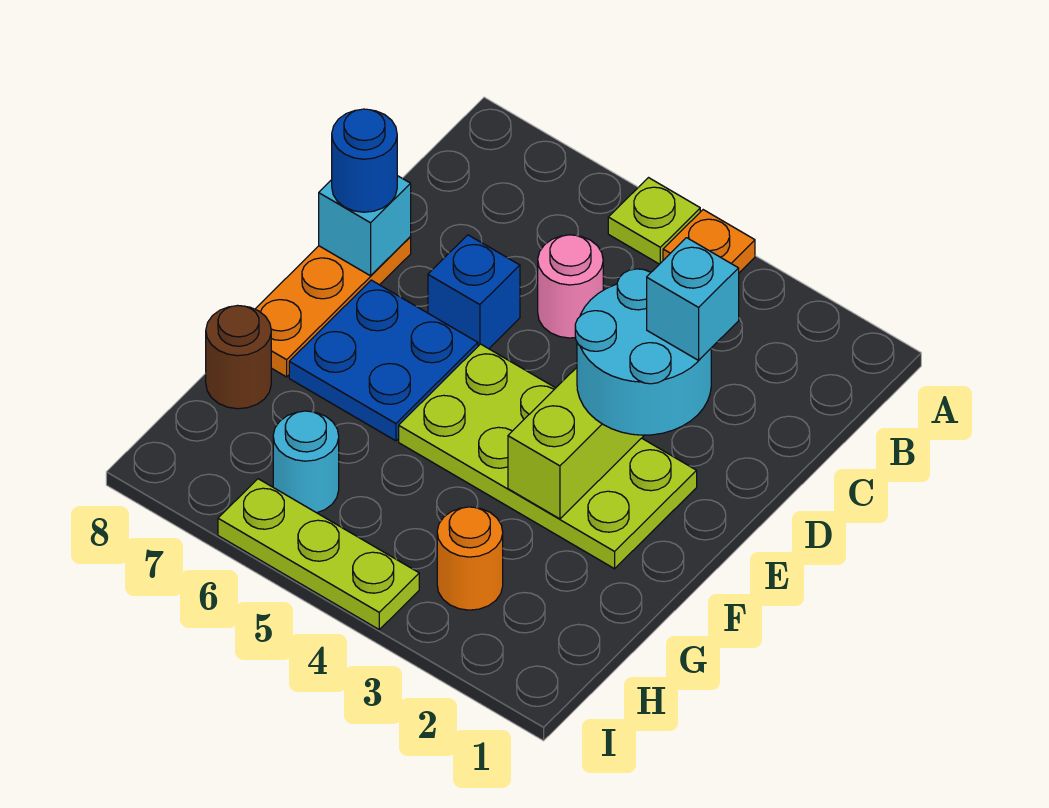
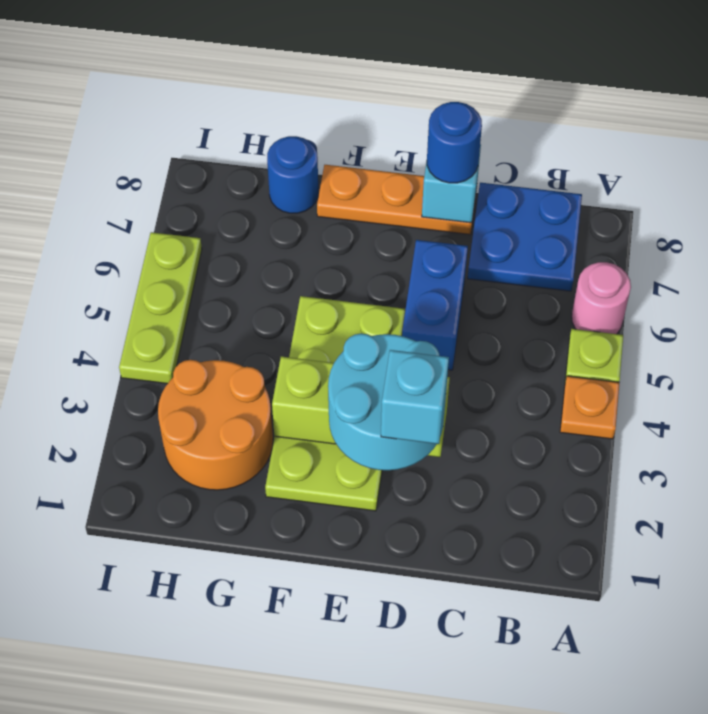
pink round brick C5 level 1 -> pink round brick A6 level 1
blue brick D6 level 1 -> blue brick D5:D6 level 1
blue plate E6:F7 level 1 -> blue plate B7:C8 level 1
brown round brick G8 level 1 -> blue round brick G8 level 1
orange round brick H3 level 1 -> orange round brick G2:H3 level 1
cyan round brick H6 level 1 -> none

